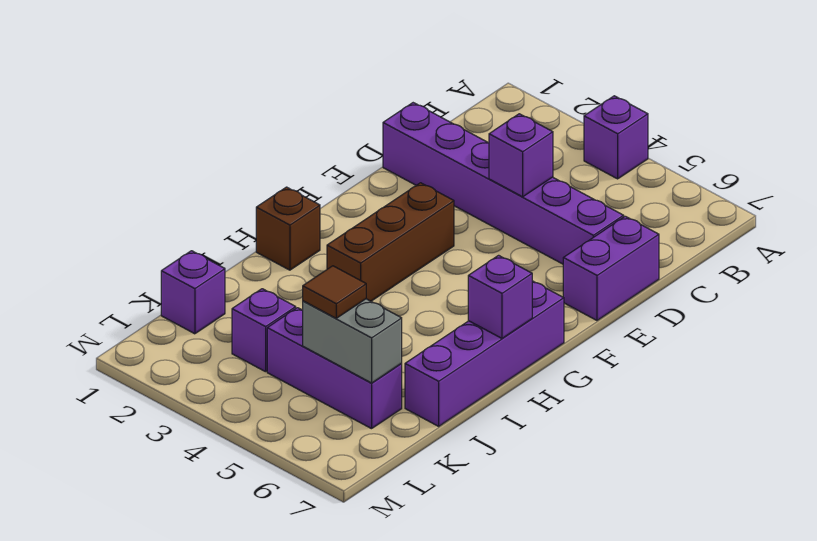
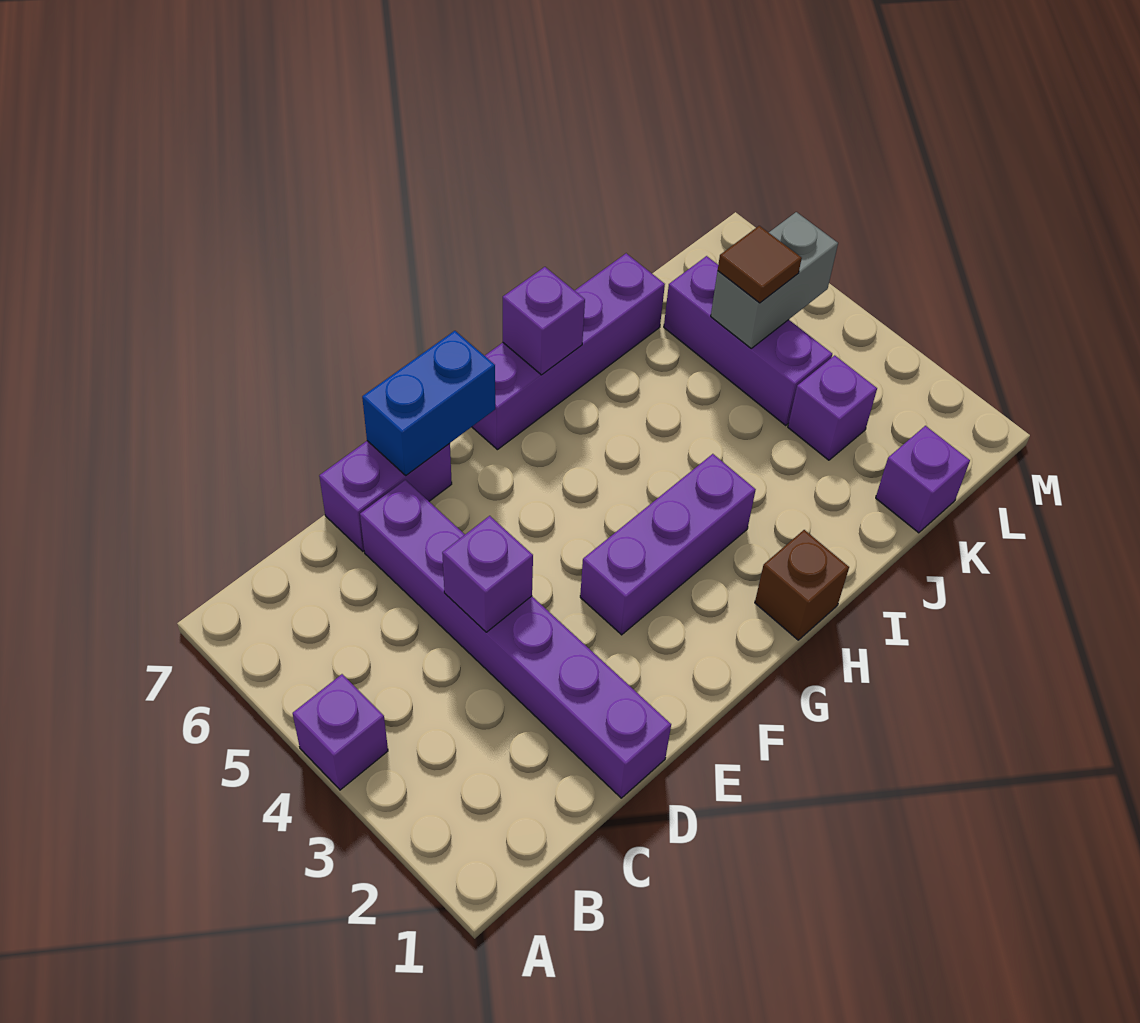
none -> blue brick E7:F7 level 2
brown brick F3:H3 level 1 -> purple brick F3:H3 level 1
grey brick K5:K6 level 2 -> grey brick K5:L5 level 2

